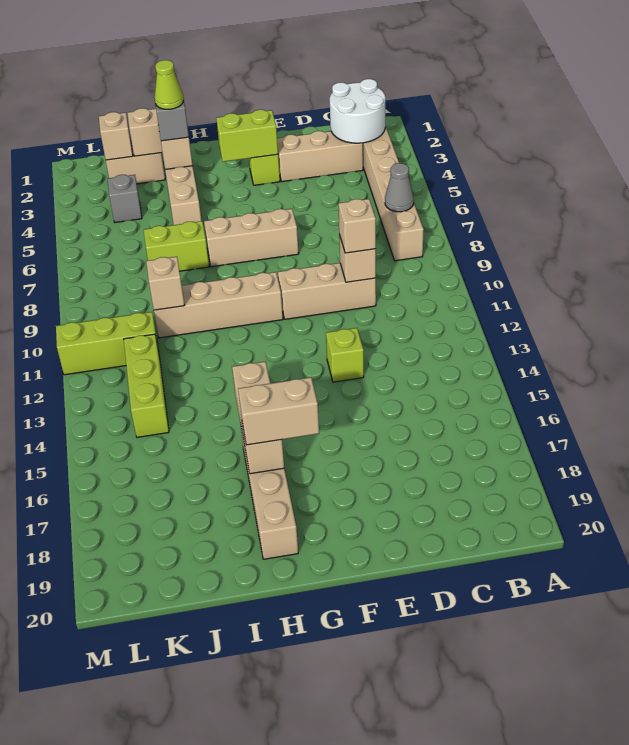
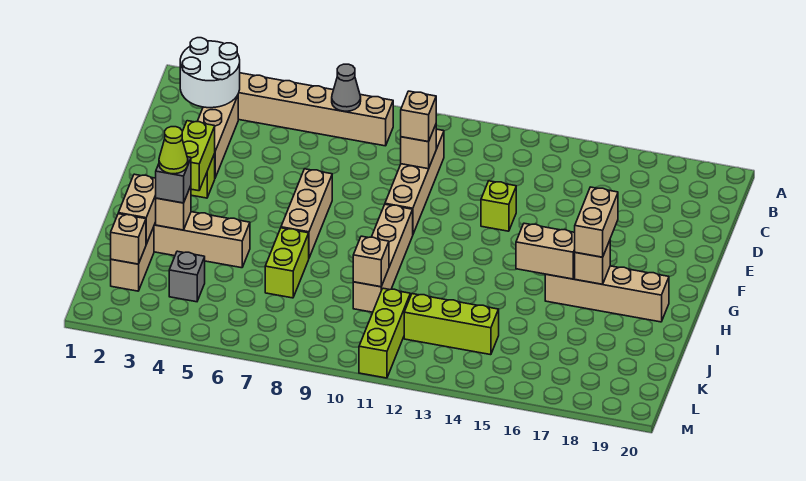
tan brick D10:F10 level 1 -> tan brick C10:F10 level 1

